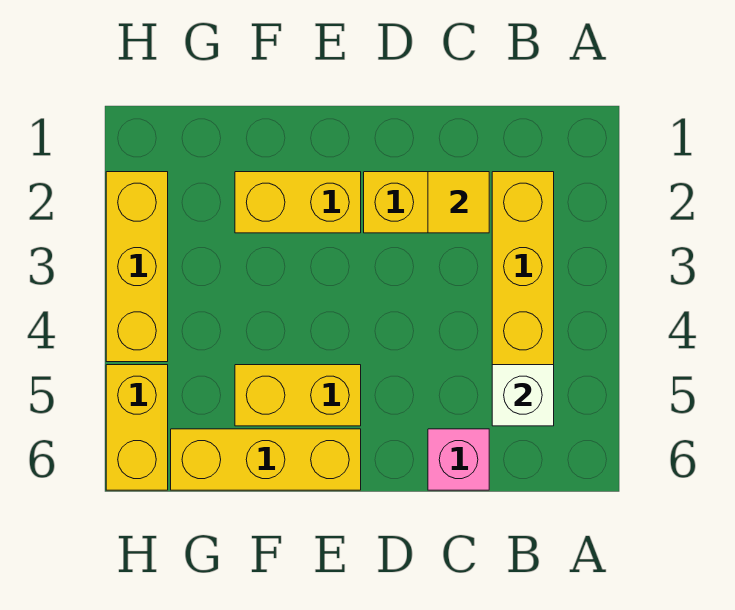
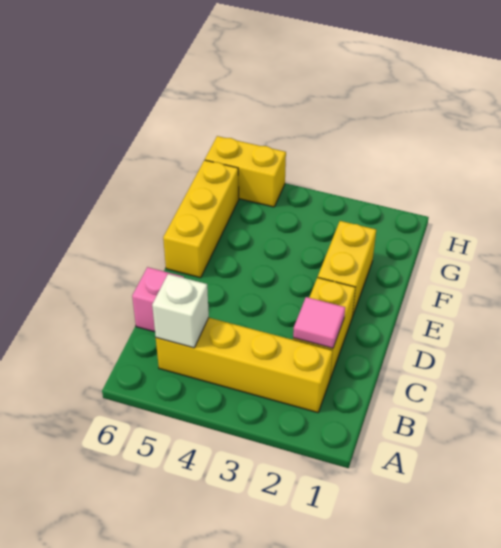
yellow tile C2 level 2 -> pink tile C2 level 2
yellow brick E5:F5 level 1 -> none
yellow brick H2:H4 level 1 -> none

